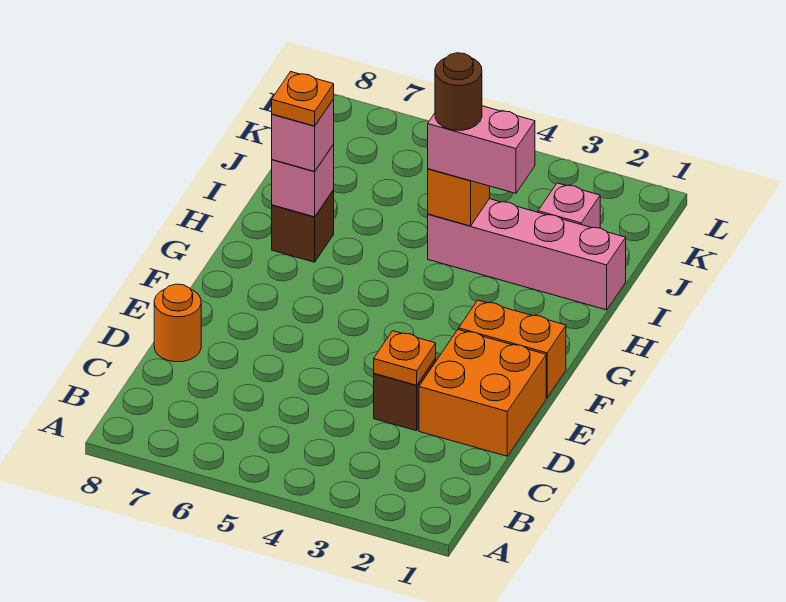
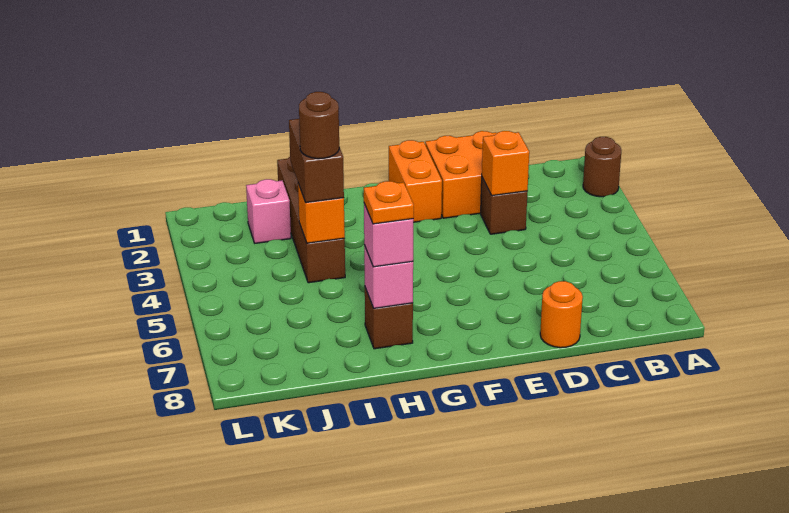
none -> brown round brick A2 level 1
orange plate D3 level 2 -> orange brick D3 level 2
pink brick I1:I4 level 1 -> brown brick I1:I4 level 1
pink brick I3:I4 level 3 -> brown brick I3:I4 level 3

